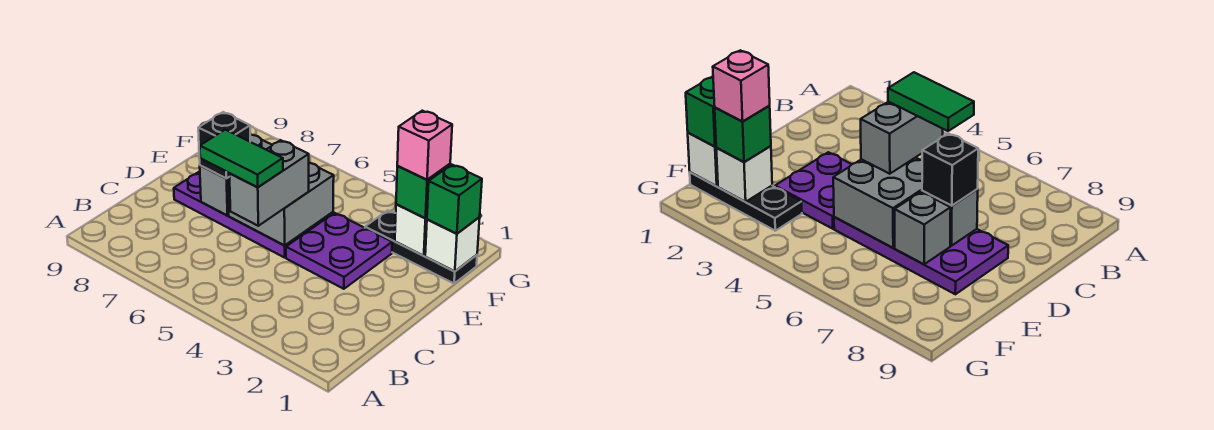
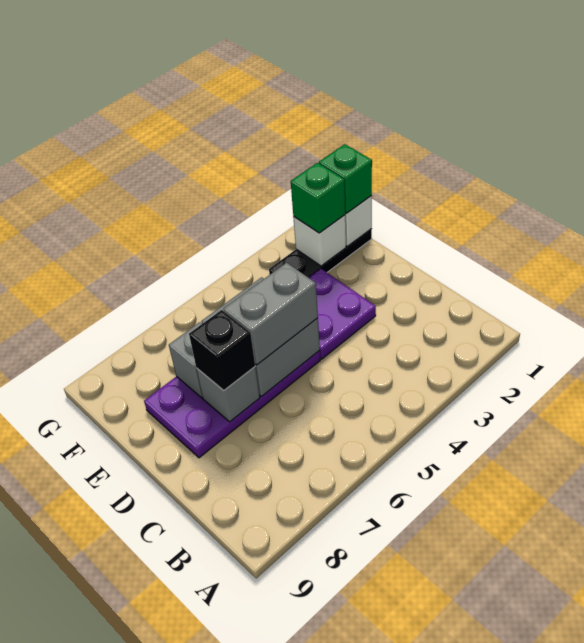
grey brick C5:D5 level 3 -> grey brick D5:D6 level 3
green tile C5:C6 level 4 -> none
pink brick F2 level 4 -> none

